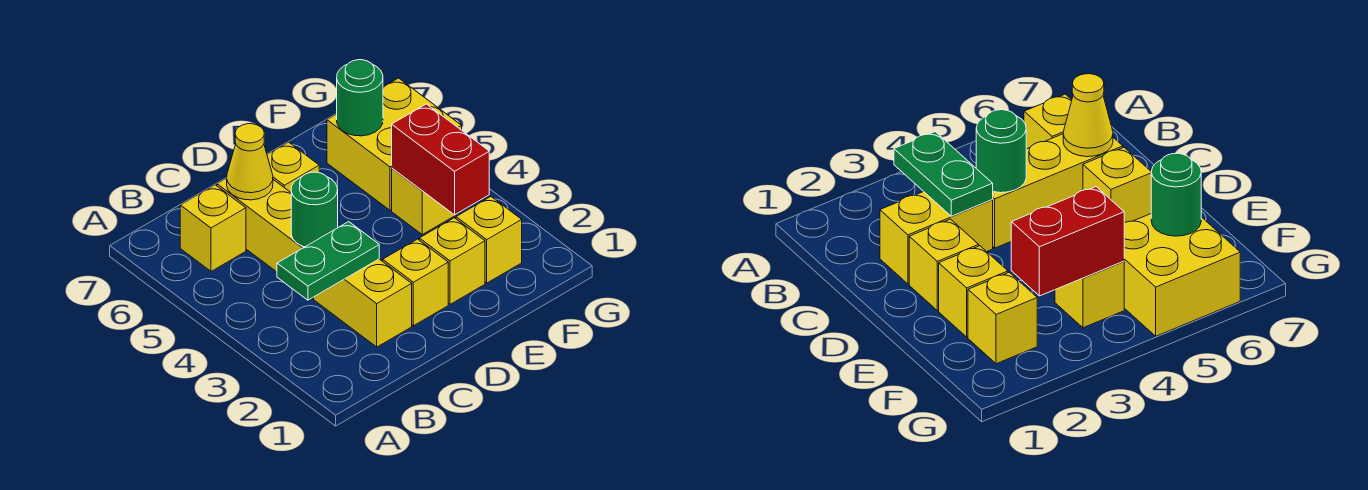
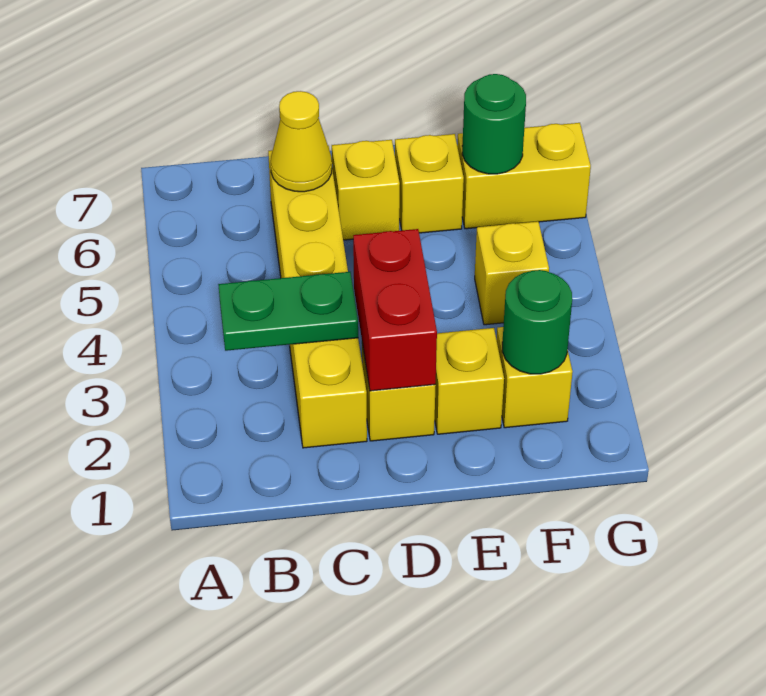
yellow brick B6 level 1 -> yellow brick E6 level 1
green round brick C4 level 2 -> green round brick F2 level 2
red brick F3:F4 level 2 -> red brick D2:D3 level 2
yellow brick F5:G6 level 1 -> yellow brick F6:G6 level 1

